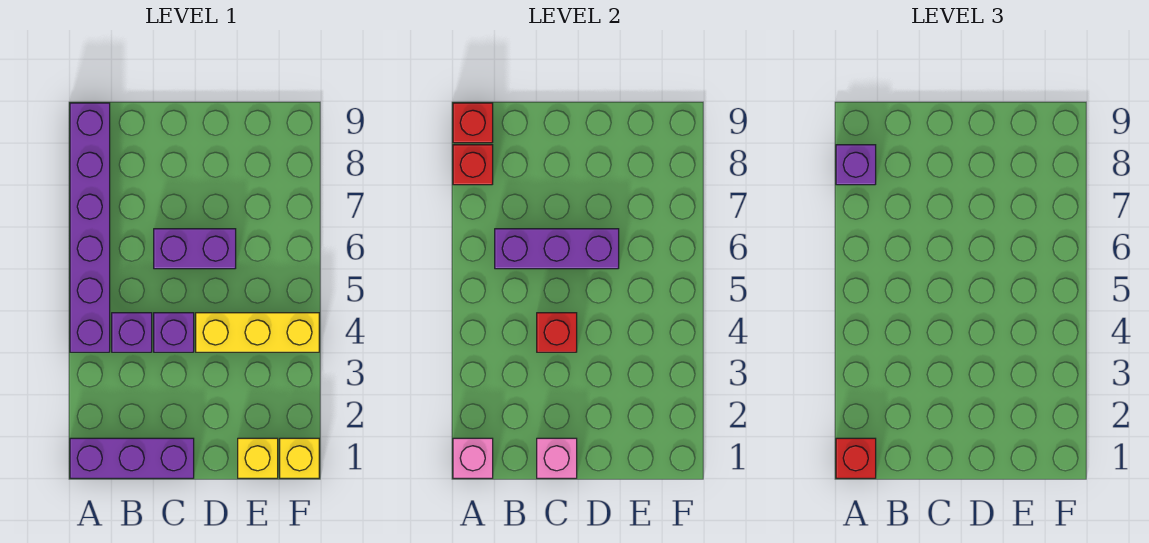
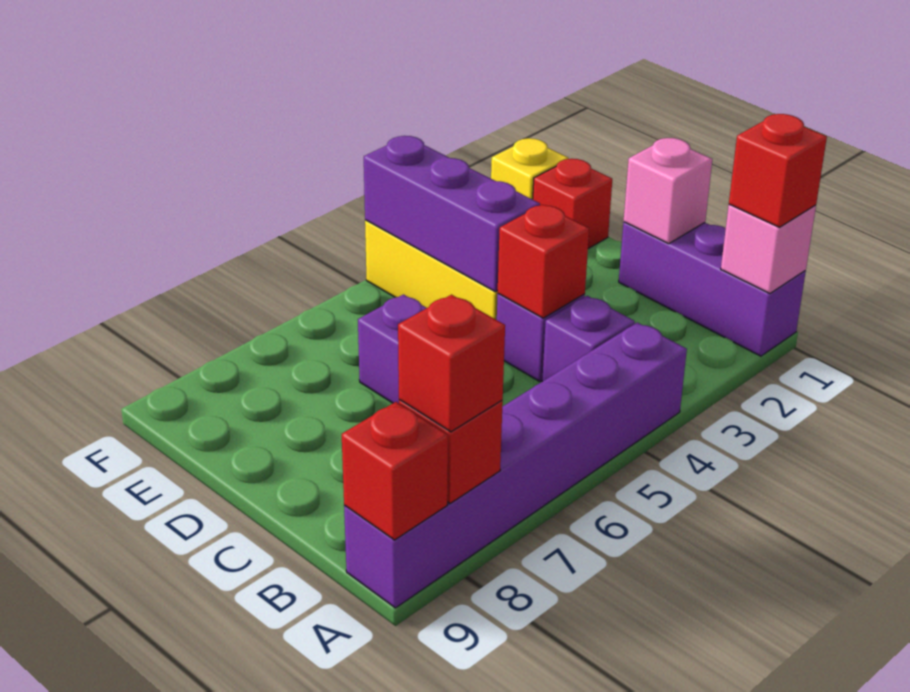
purple brick A8 level 3 -> red brick A8 level 3
purple brick B6:D6 level 2 -> purple brick D4:F4 level 2
yellow brick E1 level 1 -> red brick E1 level 1

